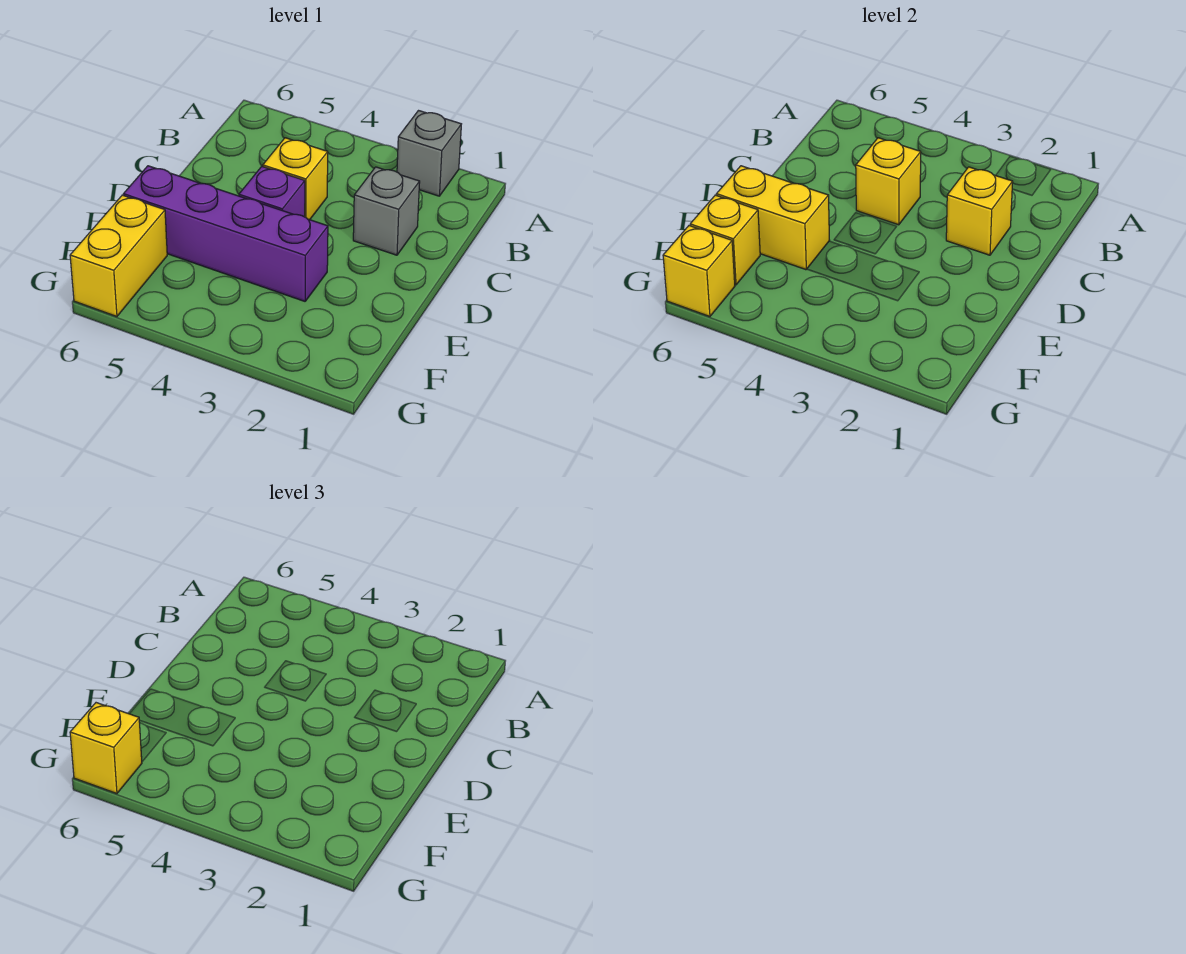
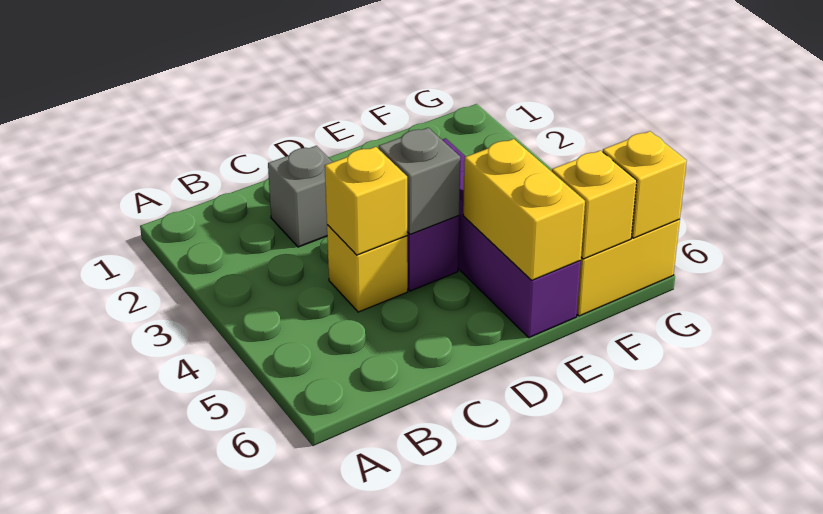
grey brick A2 level 1 -> grey brick D4 level 2
yellow brick C2 level 2 -> none
yellow brick G6 level 3 -> none

